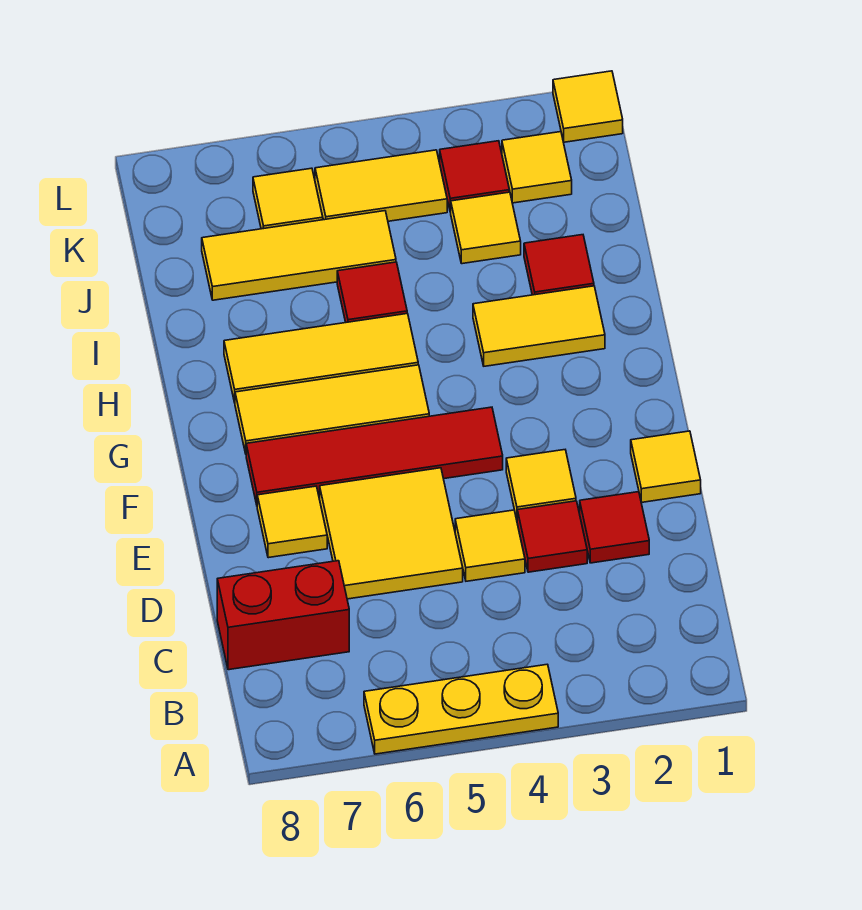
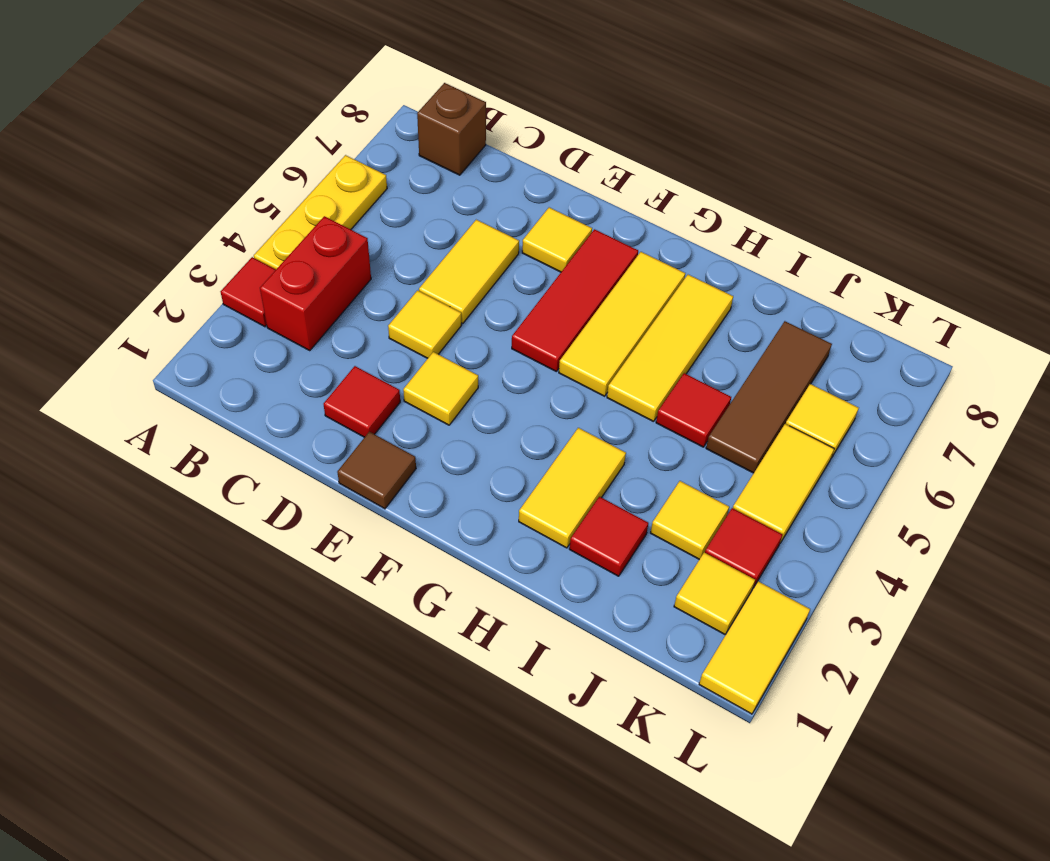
none -> brown brick B8 level 1
red brick C7:C8 level 1 -> red brick B3:B4 level 1
red tile D3 level 1 -> red tile A3 level 1
yellow tile D5:E6 level 1 -> yellow tile D5:D6 level 1
yellow tile E1 level 1 -> brown tile E1 level 1
red tile F4:F7 level 1 -> red tile F5:F7 level 1
yellow tile J5:J7 level 1 -> brown tile J5:J7 level 1
yellow tile L1 level 1 -> yellow tile L1:L2 level 1

